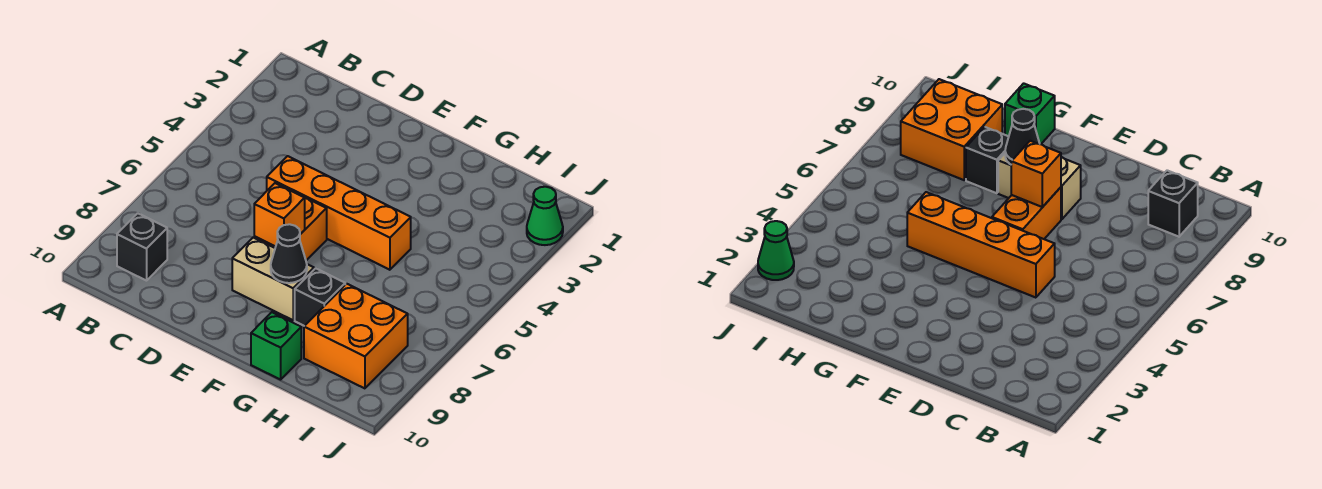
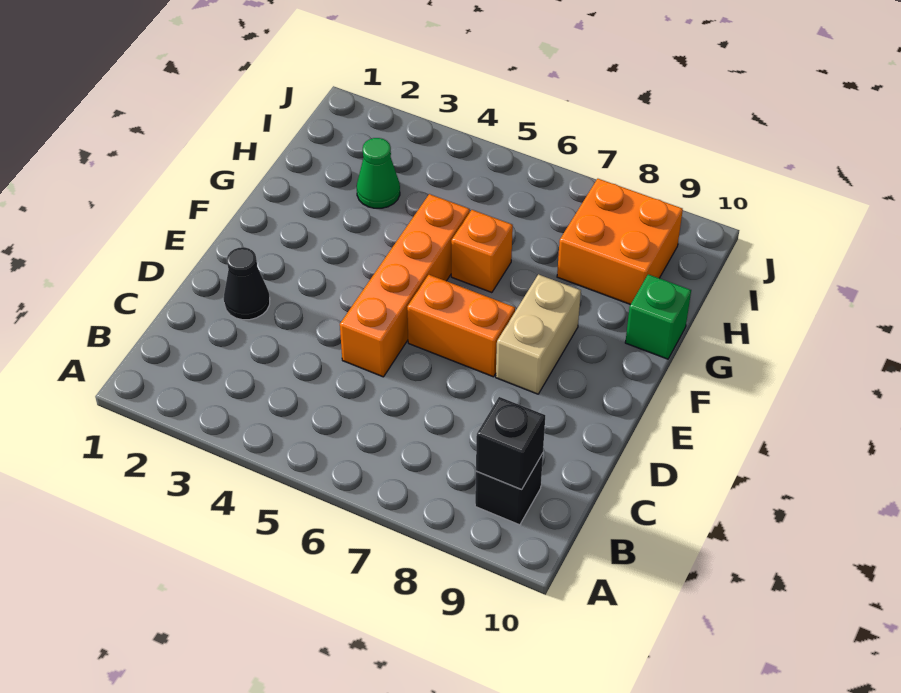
orange brick E7 level 2 -> orange brick G6 level 1
black cone F8 level 2 -> black cone D2 level 1
black brick G8 level 1 -> black brick B9 level 2
green cone J2 level 1 -> green cone H3 level 1

